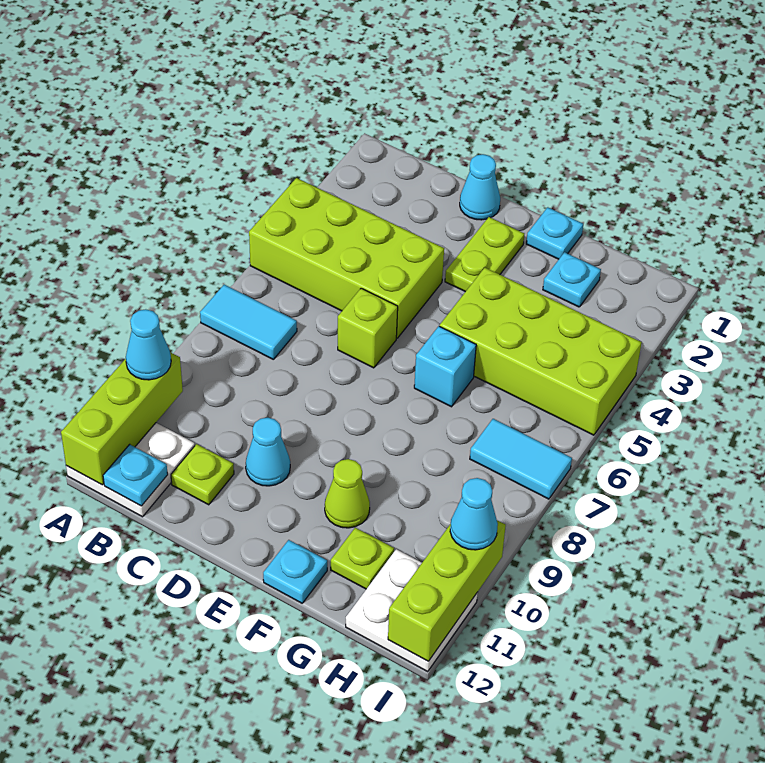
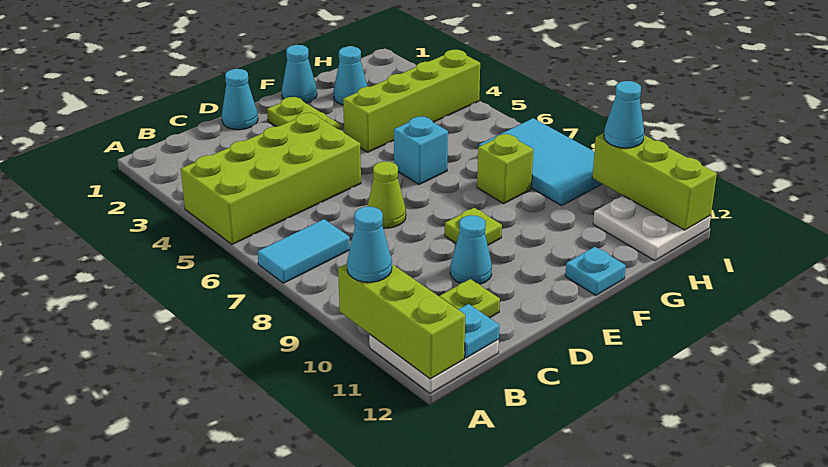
lime brick D6 level 1 -> lime brick G8 level 1
cyan plate F1 level 1 -> cyan cone F1 level 1
lime brick F4:I5 level 1 -> lime brick F4:I4 level 1
lime cone F10 level 1 -> lime cone D7 level 1
cyan plate G2 level 1 -> cyan cone G2 level 1
lime plate G11 level 1 -> lime plate E9 level 1
cyan tile H7:I7 level 1 -> cyan tile H7:I9 level 1

